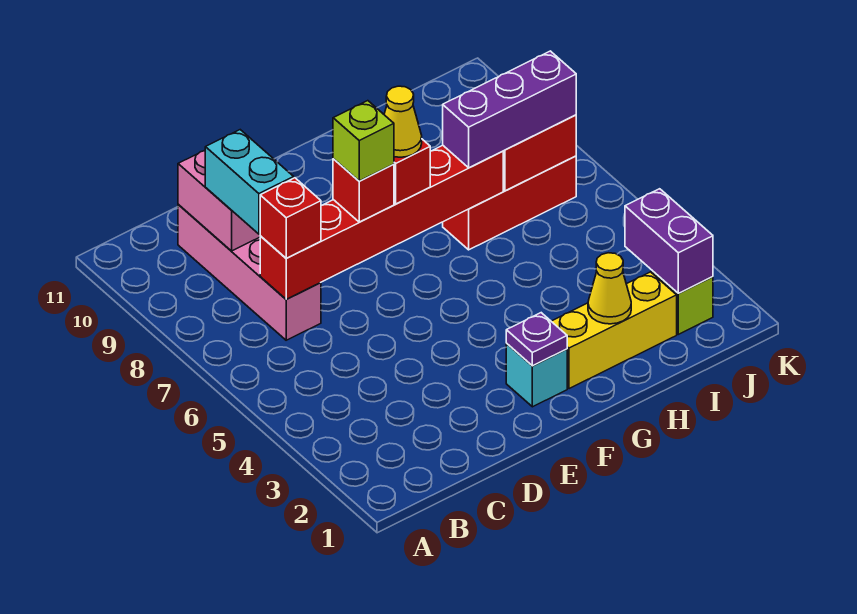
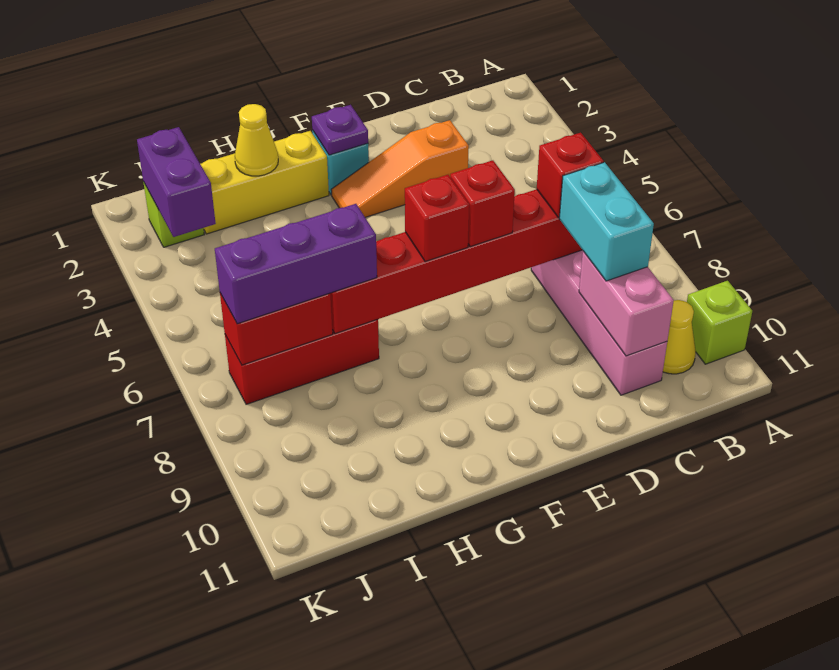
none -> orange slope D3:F3 level 1 top D
lime brick E7 level 4 -> lime brick A10 level 1
yellow cone F7 level 4 -> yellow cone B10 level 1

